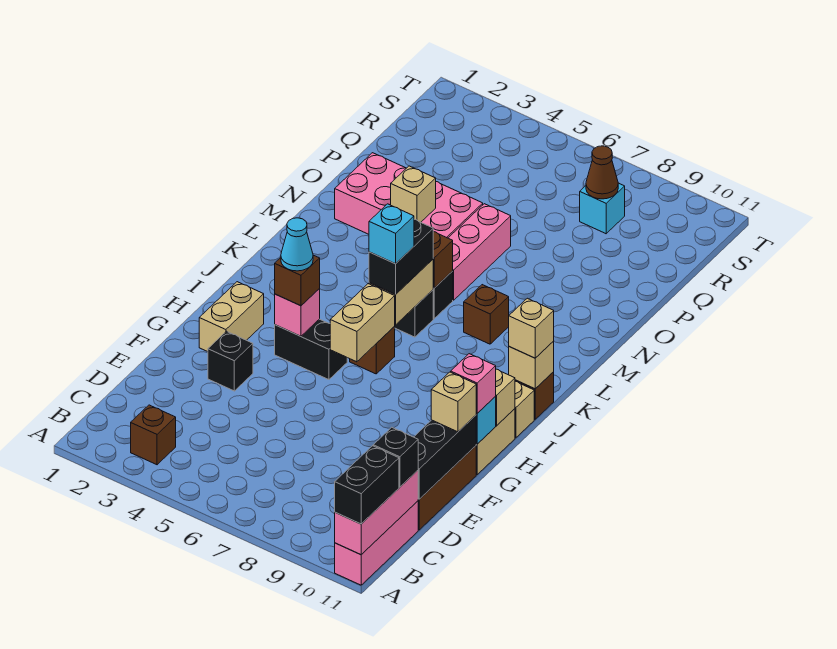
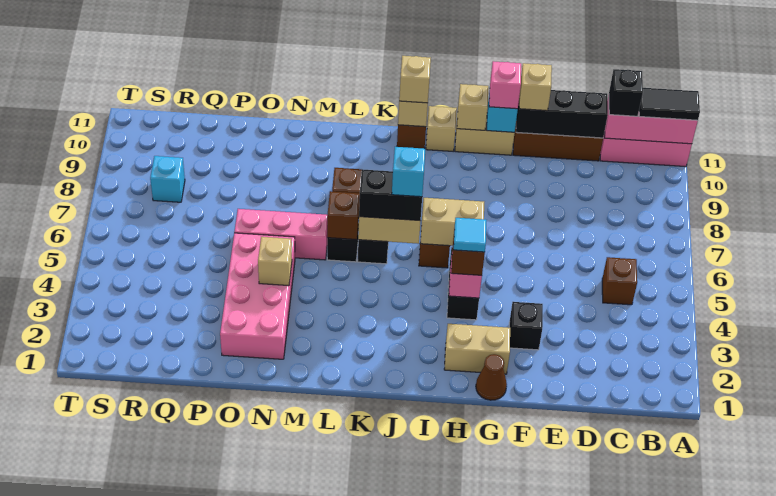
black brick A11:B11 level 3 -> black tile A11:B11 level 3
brown brick B3 level 1 -> brown brick C5 level 1
cyan cone H4 level 4 -> cyan tile H4 level 4
brown cone R8 level 2 -> brown cone G1 level 1

